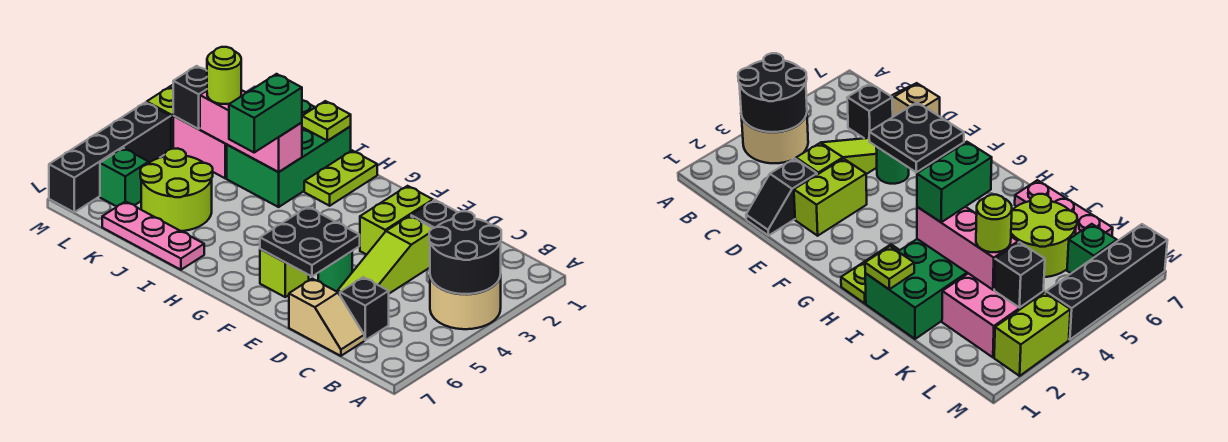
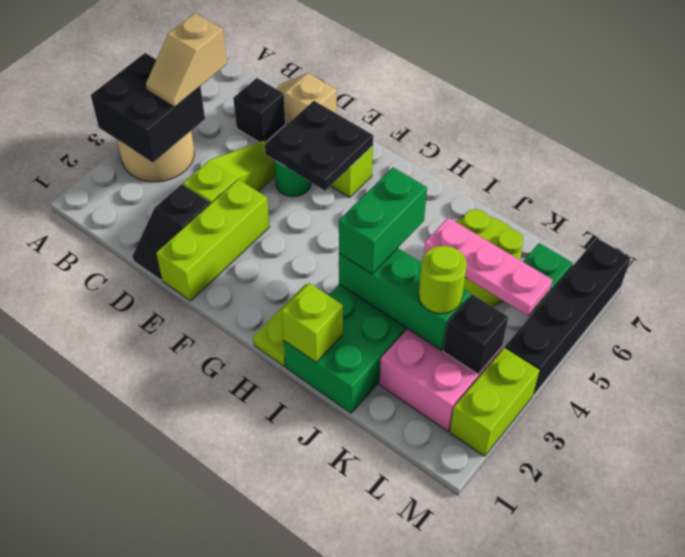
black round brick A3:B4 level 2 -> black brick A3:B4 level 2
none -> tan slope B4:B5 level 3 top 5
lime brick E2:E3 level 1 -> lime brick E1:E3 level 1
lime plate I1 level 2 -> lime brick I1 level 2
pink brick I3:K3 level 2 -> green brick I3:K3 level 2
pink plate I7:K7 level 1 -> pink plate J5:L5 level 2

